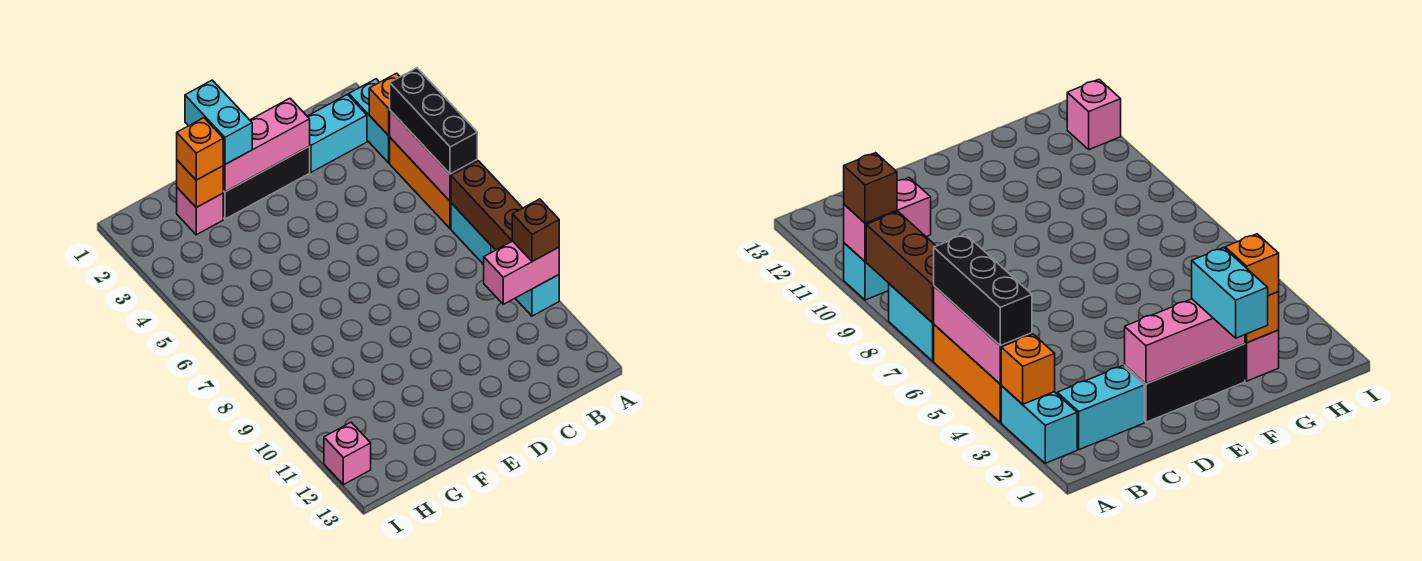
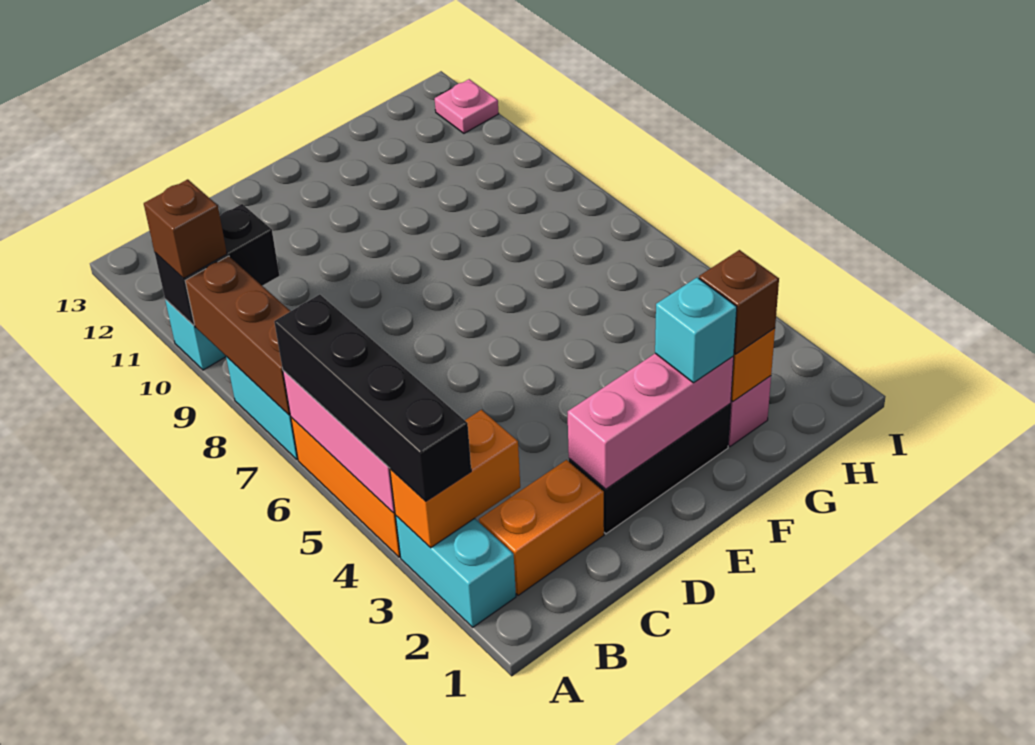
orange brick A3 level 2 -> orange brick A3:B3 level 2
black brick A4:A6 level 3 -> black brick A3:A6 level 3
pink brick A10:B10 level 2 -> black brick A10:B10 level 2
cyan brick B2:C2 level 1 -> orange brick B2:C2 level 1
cyan brick F1:F2 level 3 -> cyan brick F2 level 3
orange brick G2 level 3 -> brown brick G2 level 3
pink brick I12 level 1 -> pink plate I12 level 1

